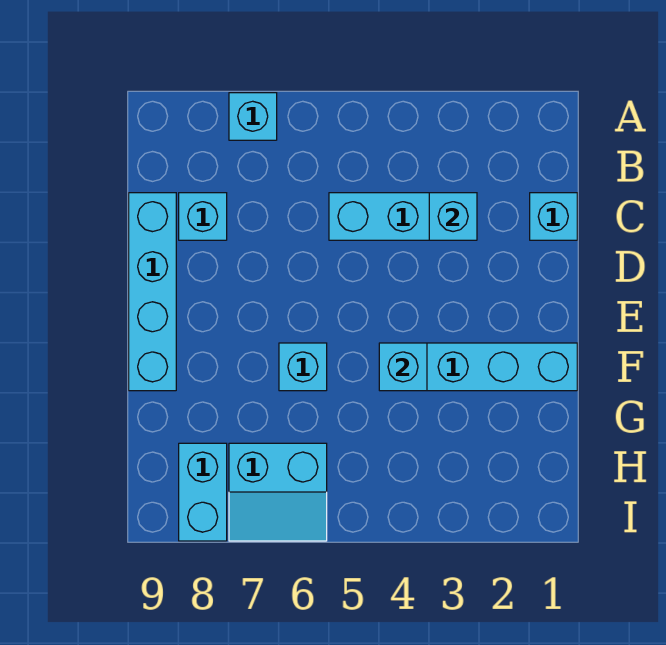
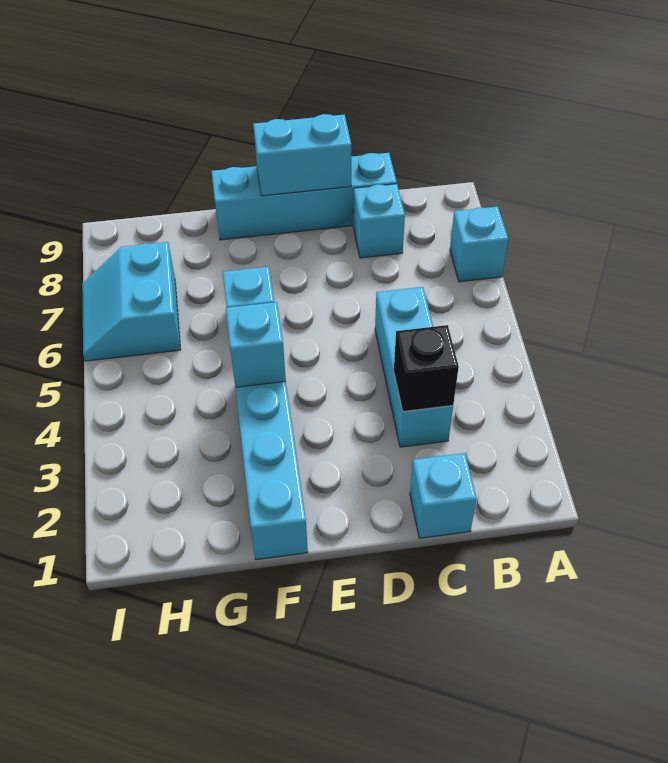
cyan brick C3 level 2 -> black brick C3 level 2
cyan brick H8:I8 level 1 -> cyan brick D9:E9 level 2

